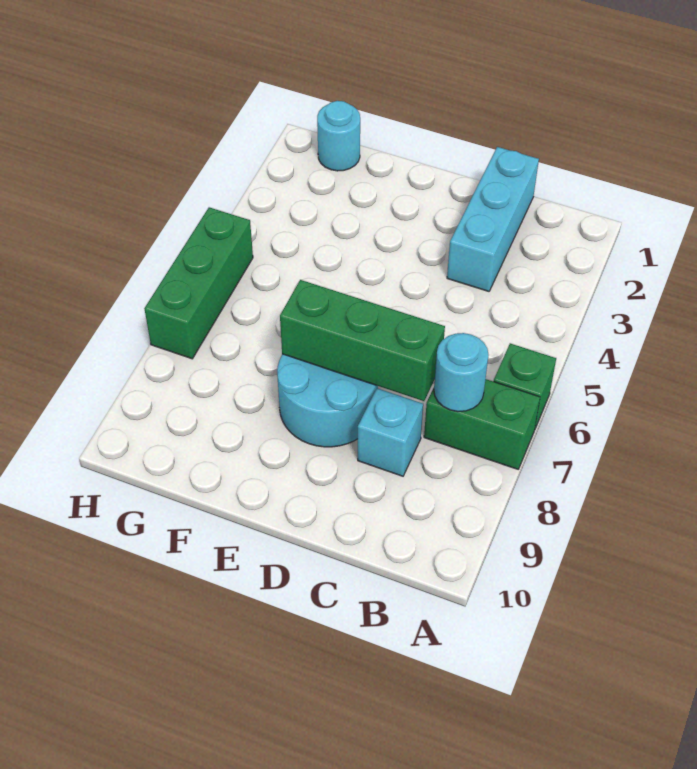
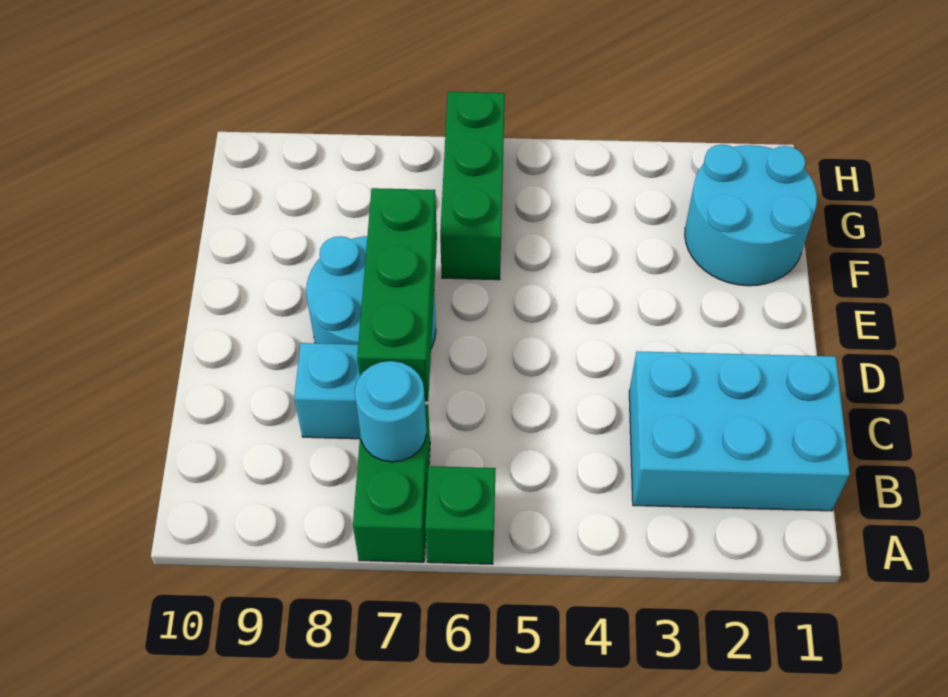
cyan brick C1:C3 level 1 -> cyan brick B1:C3 level 1
cyan round brick G1 level 1 -> cyan round brick F1:G2 level 1
green brick H5:H7 level 1 -> green brick F6:H6 level 1

